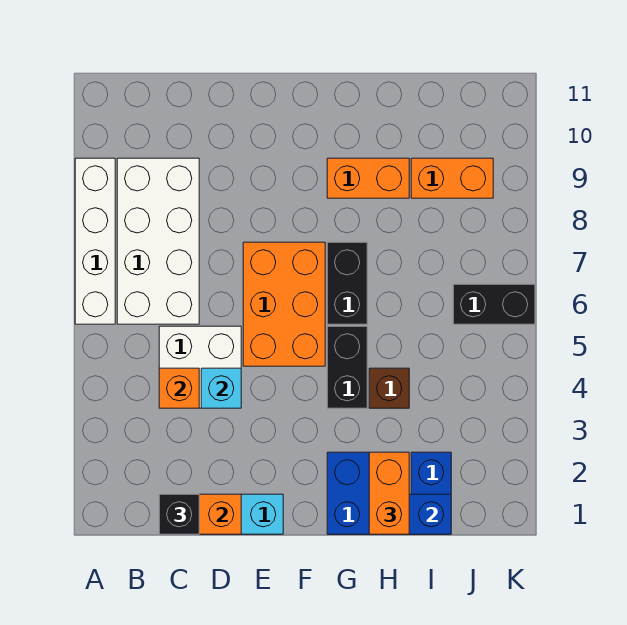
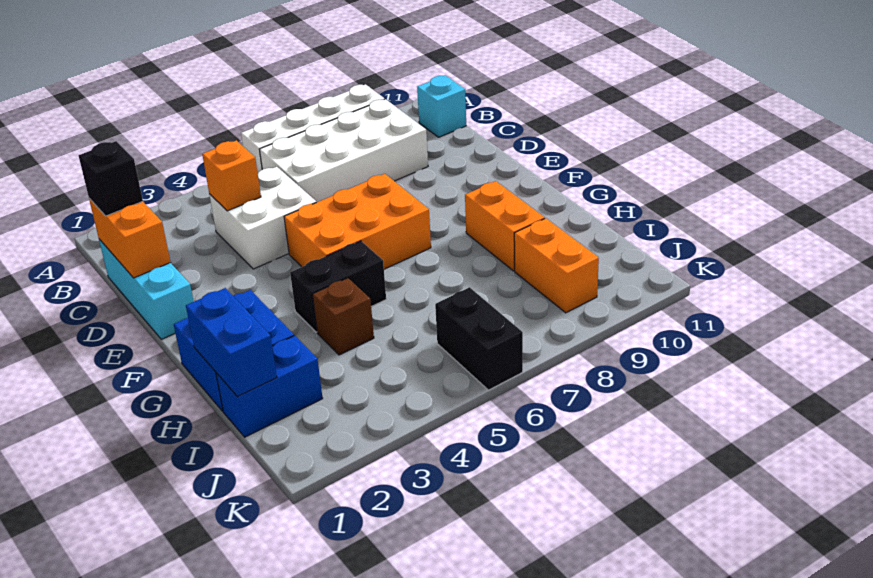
cyan brick D4 level 2 -> cyan brick B11 level 1
black brick G6:G7 level 1 -> none
orange brick H1:H2 level 3 -> none

